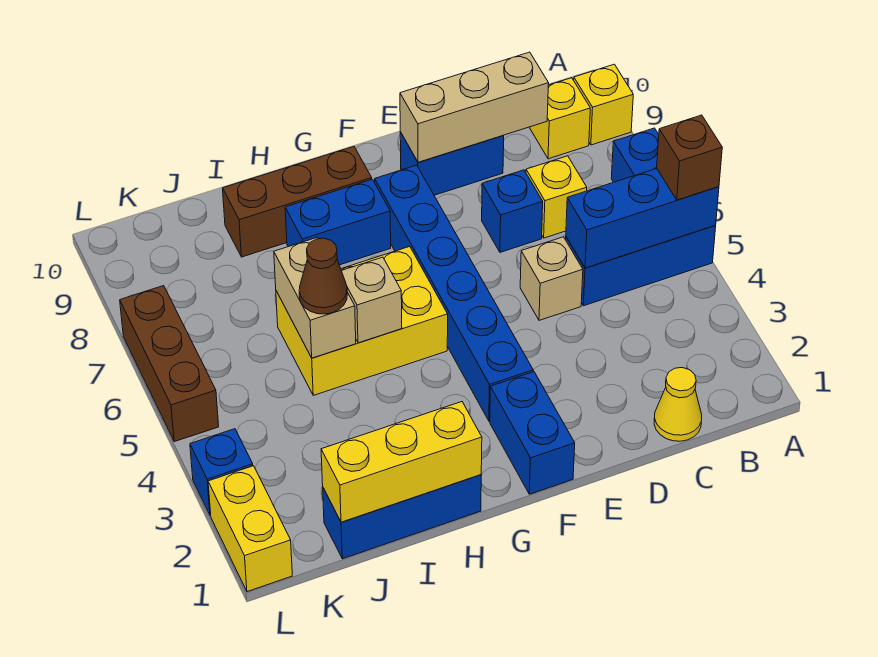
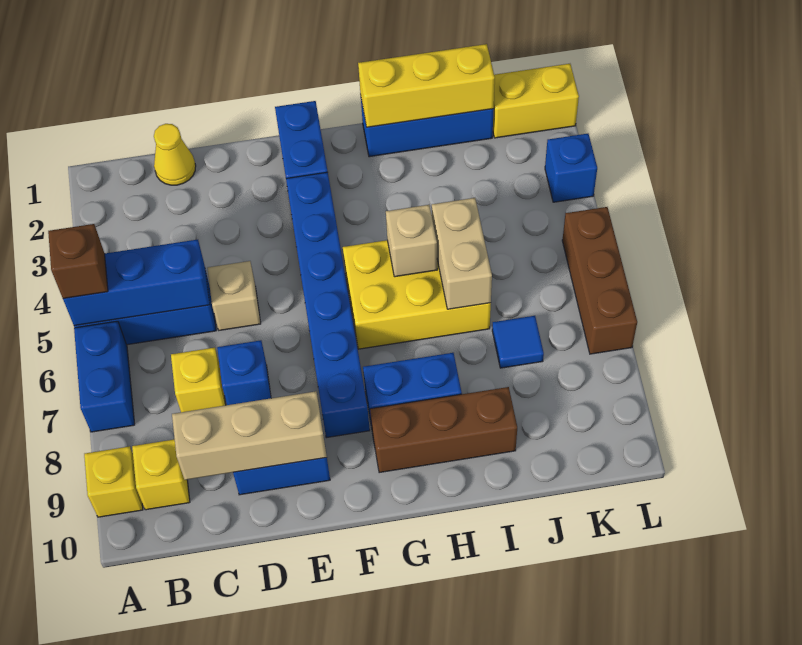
brown cone I5 level 3 -> none
none -> blue tile J7 level 1
yellow brick L1:L2 level 1 -> yellow brick K1:L1 level 1

